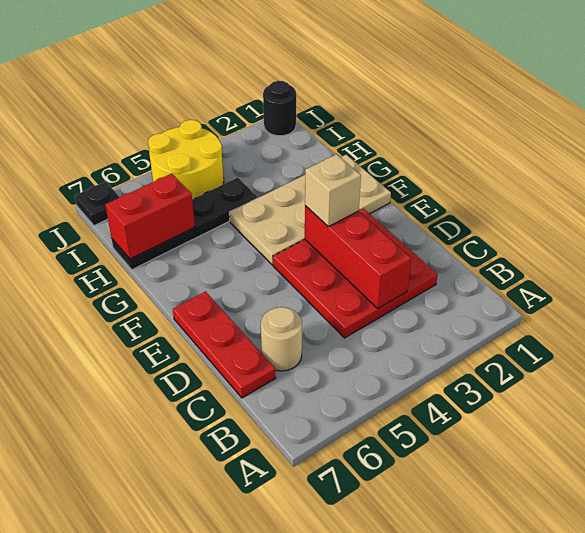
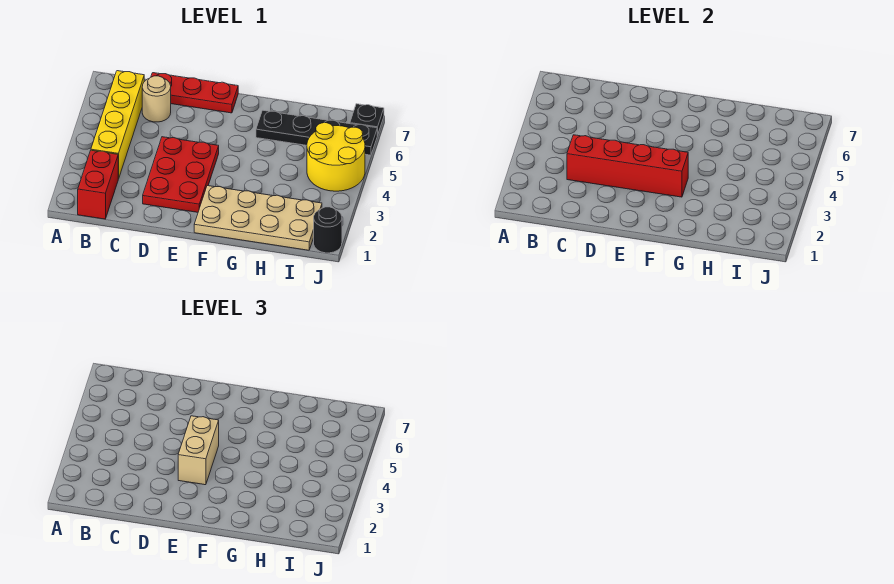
none -> yellow brick B3:B6 level 1
red plate C2:E4 level 1 -> red plate D2:E4 level 1
red brick C3:E3 level 2 -> red brick C3:F3 level 2
tan brick E3 level 3 -> tan brick E3:E4 level 3
tan plate F1:G4 level 1 -> tan plate F1:I2 level 1
black plate H4:H7 level 1 -> black plate G6:J6 level 1
red brick H6:H7 level 2 -> red brick B1:B2 level 1

